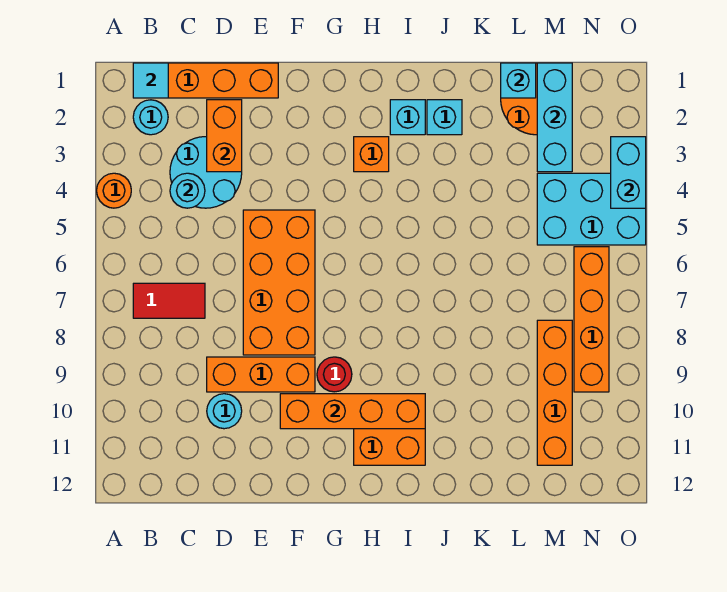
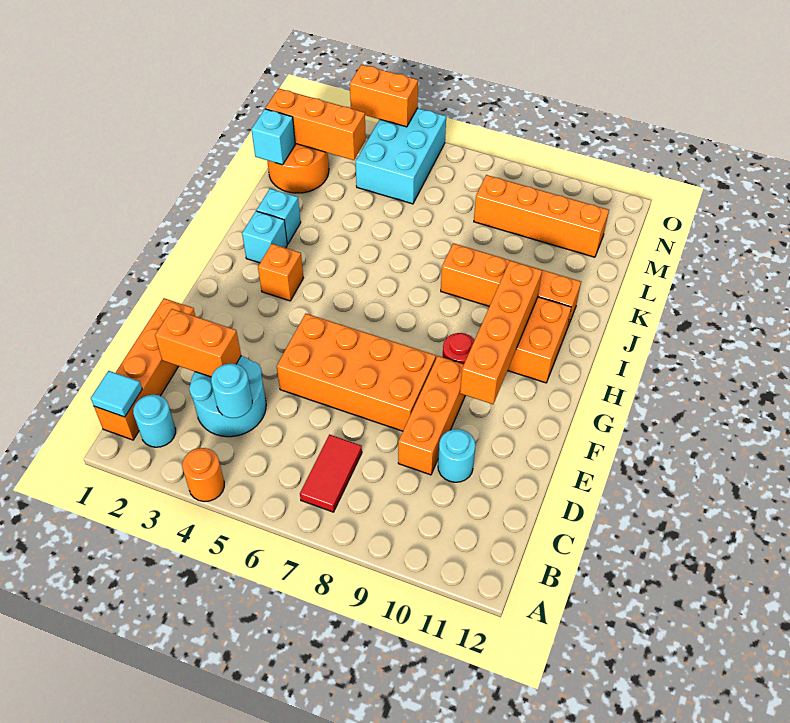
cyan brick M1:M3 level 2 -> orange brick M1:M3 level 2
orange brick N6:N9 level 1 -> orange brick J8:J11 level 1
cyan brick O3:O4 level 2 -> orange brick O3:O4 level 2

